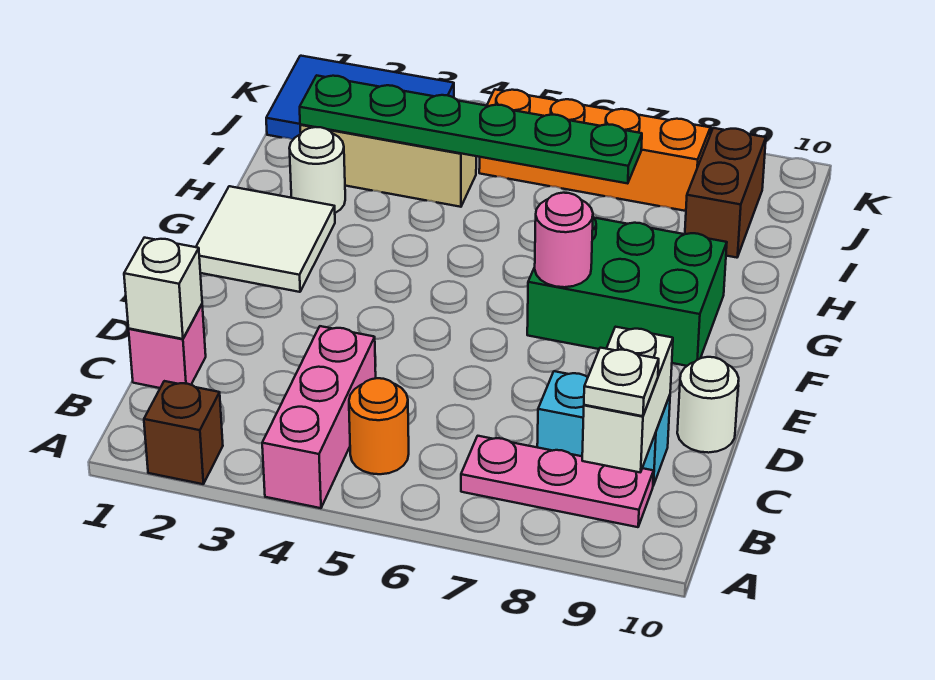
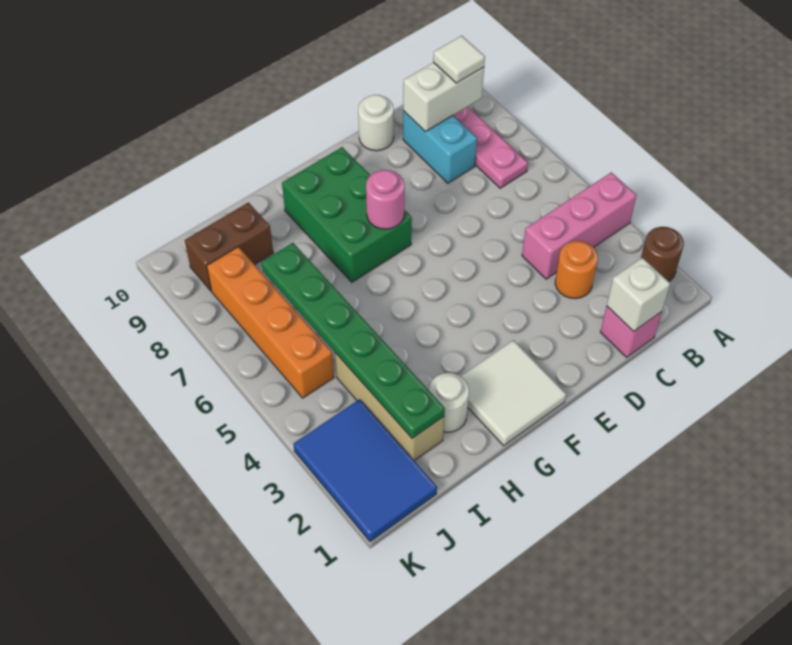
brown brick A2 level 1 -> brown round brick A2 level 1
orange round brick B5 level 1 -> orange round brick C3 level 1
white plate B9 level 3 -> white tile B9 level 3

